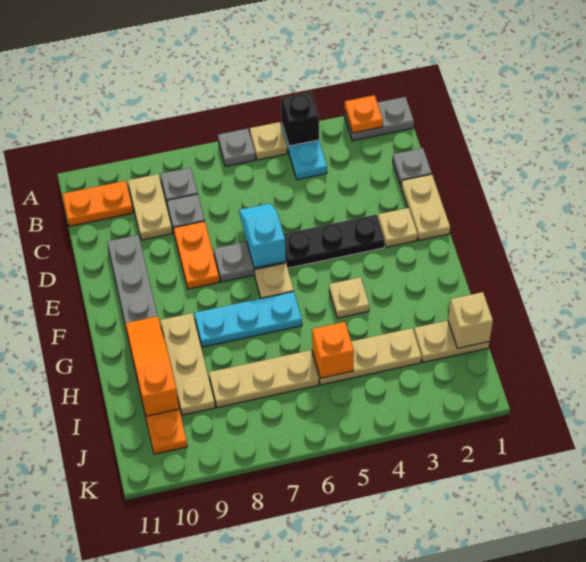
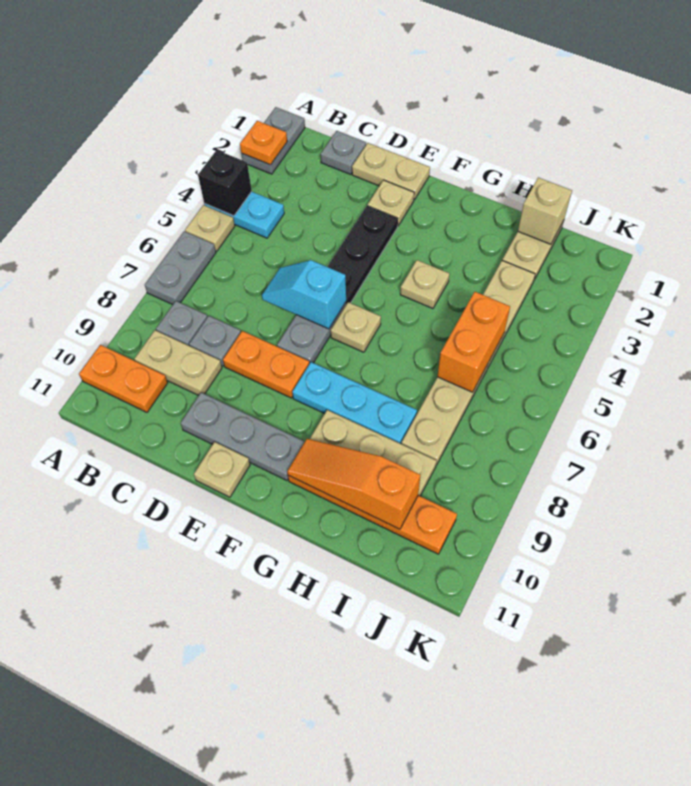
grey plate A6 level 1 -> grey plate A6:A7 level 1
orange plate B10:B11 level 1 -> orange plate A10:B10 level 1
none -> tan plate E11 level 1
cyan plate G6:G8 level 1 -> cyan plate F8:H8 level 1
orange brick I5 level 2 -> orange brick I5:I6 level 2

